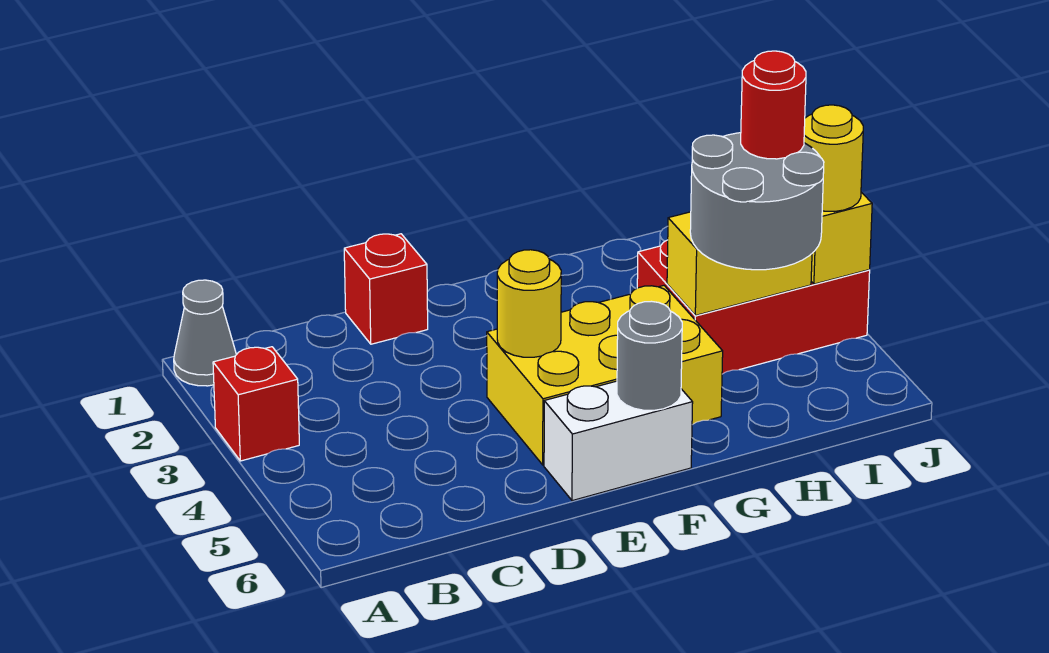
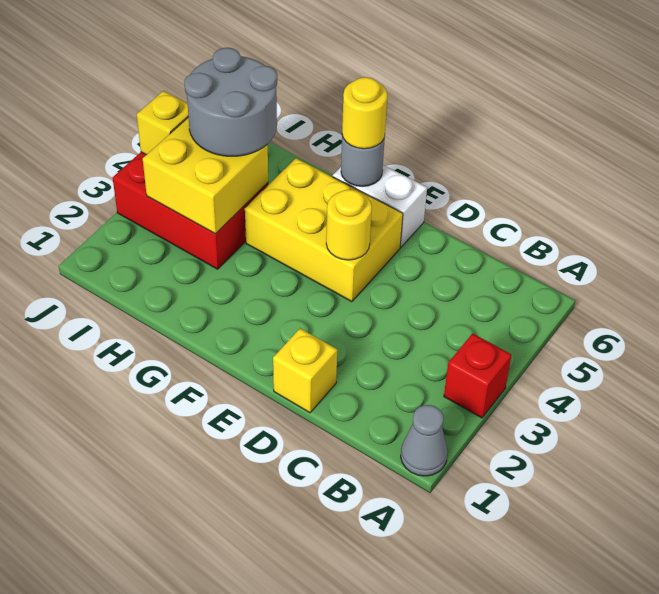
red brick D1 level 1 -> yellow brick D1 level 1
yellow brick H4:I4 level 2 -> yellow brick H3:I4 level 2
red round brick I4 level 4 -> none
yellow round brick J4 level 3 -> yellow round brick F6 level 3

